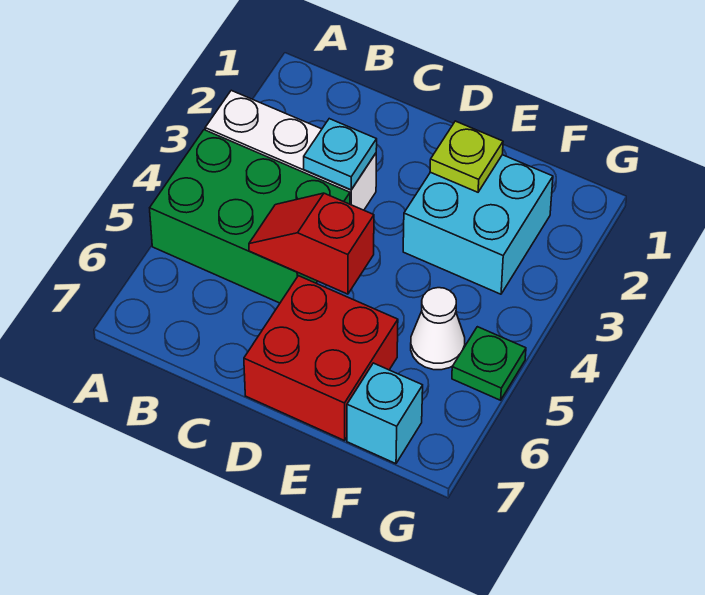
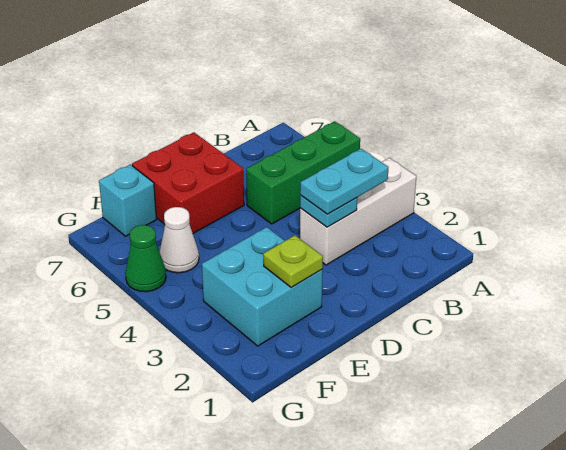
green brick A4:C5 level 1 -> green brick A5:C5 level 1
none -> cyan plate B3:C3 level 3
red slope C5:D5 level 2 top D -> none
green plate G5 level 1 -> green cone G5 level 1

